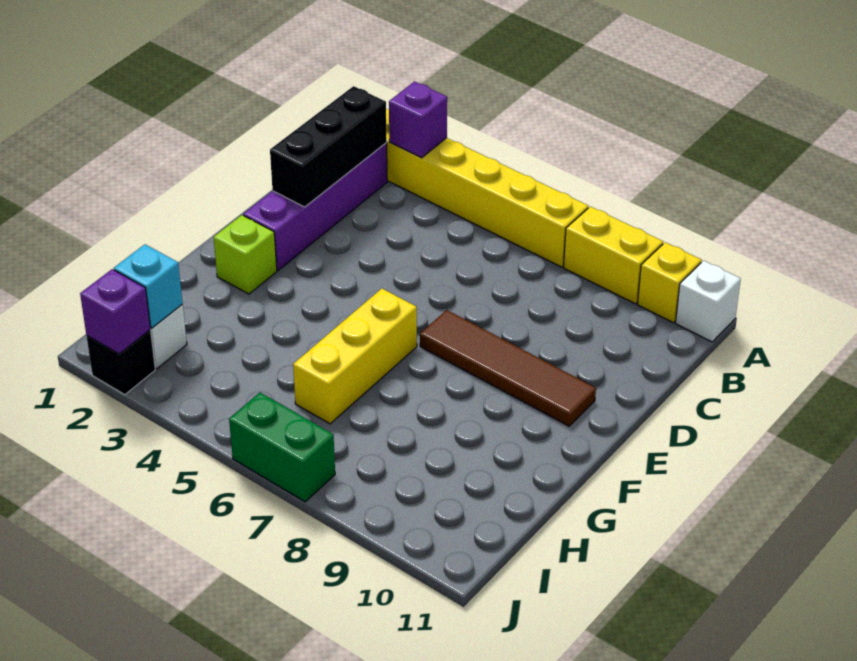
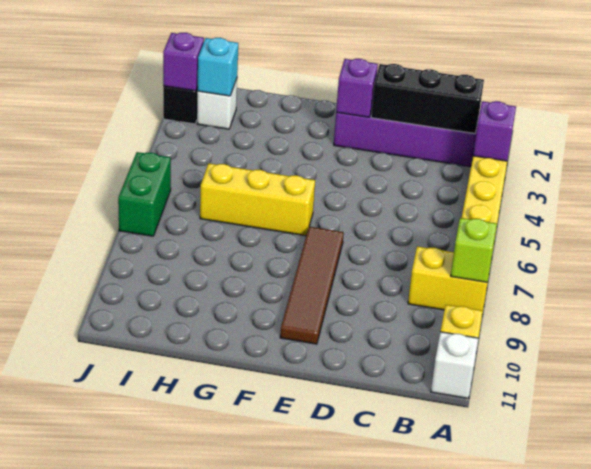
yellow brick A8:A9 level 1 -> yellow brick A8:B8 level 1
none -> purple brick E2 level 2
lime brick F2 level 1 -> lime brick A8 level 2

